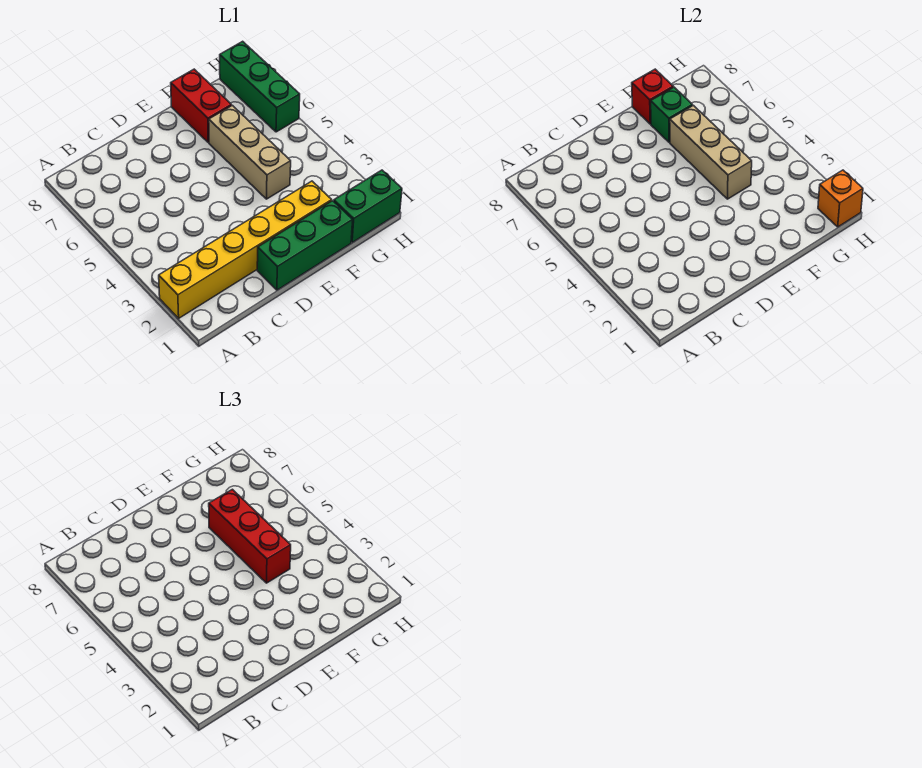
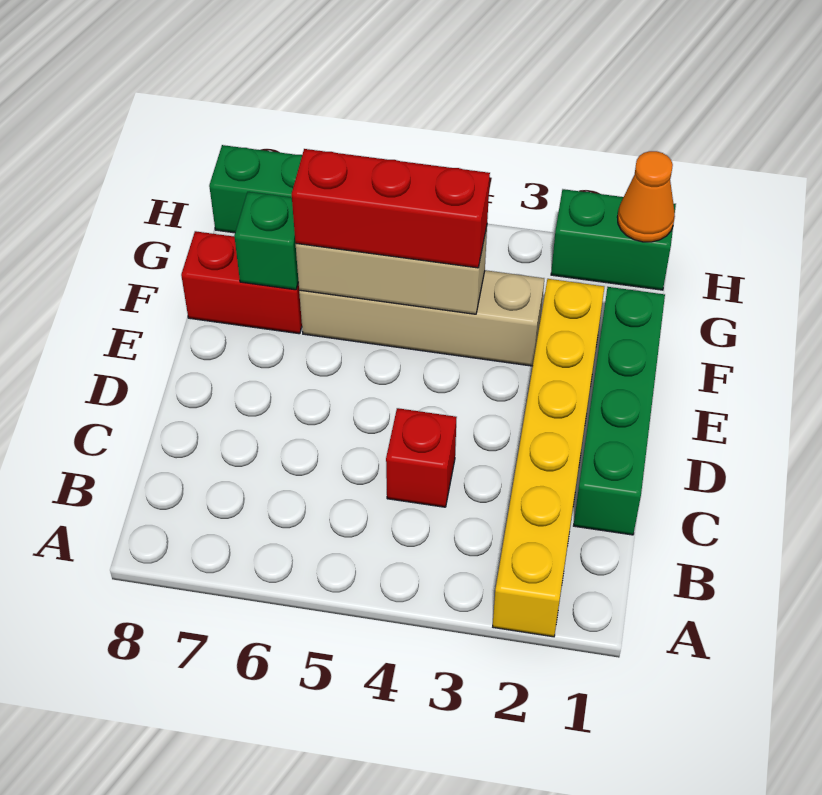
green brick D1:F1 level 1 -> green brick C1:F1 level 1
tan brick F4:F6 level 1 -> tan brick F3:F6 level 1
red brick F8 level 2 -> red brick C4 level 1
green brick G1:H1 level 1 -> green brick H1:H2 level 1
orange brick H1 level 2 -> orange cone H1 level 2

